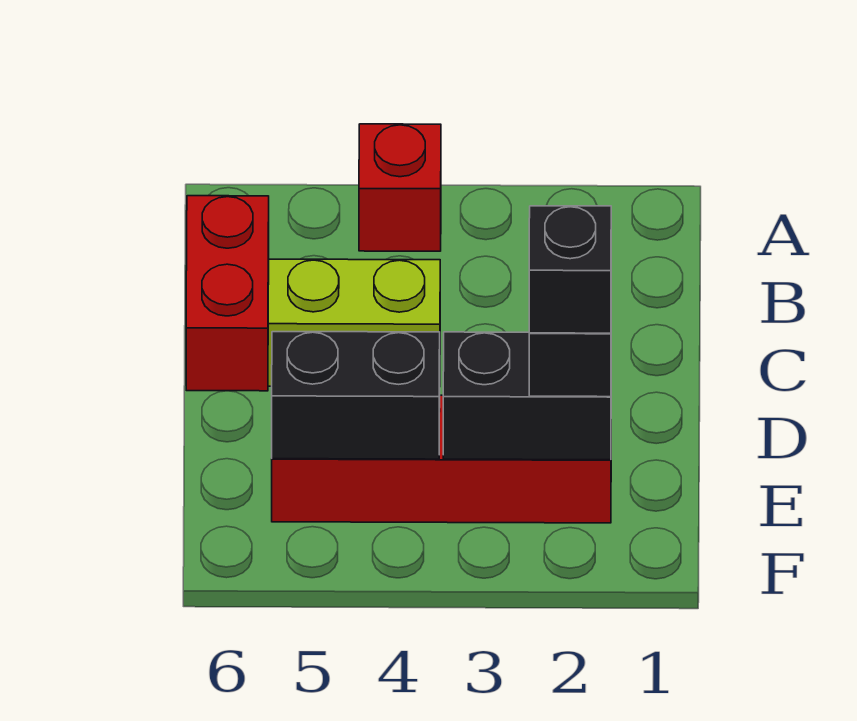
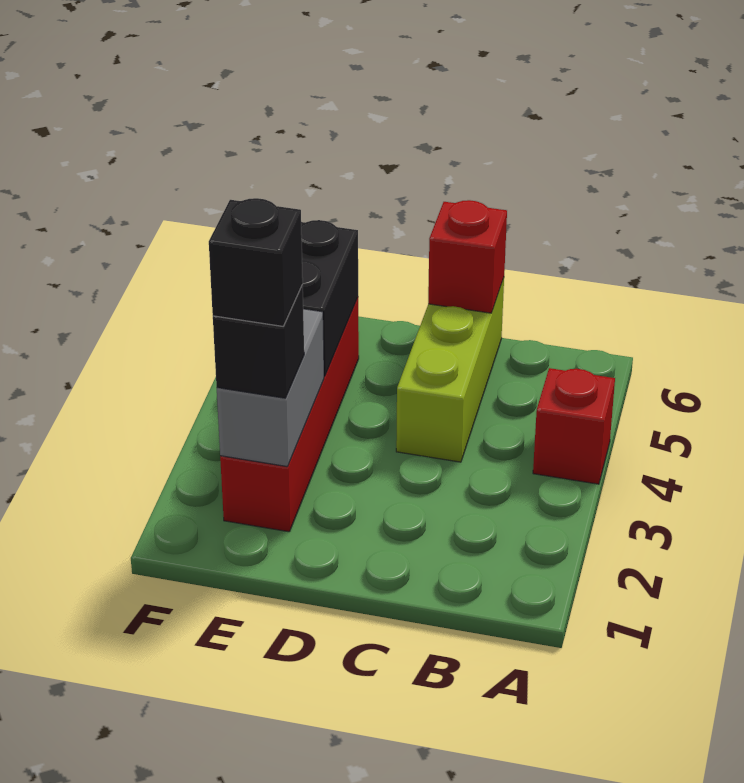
red brick C6:D6 level 2 -> red brick C6 level 2
black brick E2:E3 level 2 -> grey brick E2:E3 level 2

